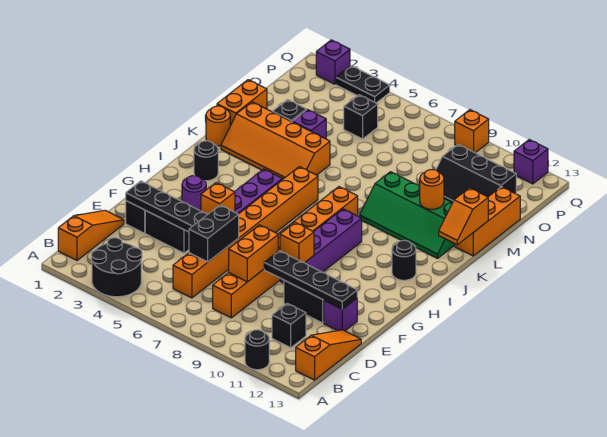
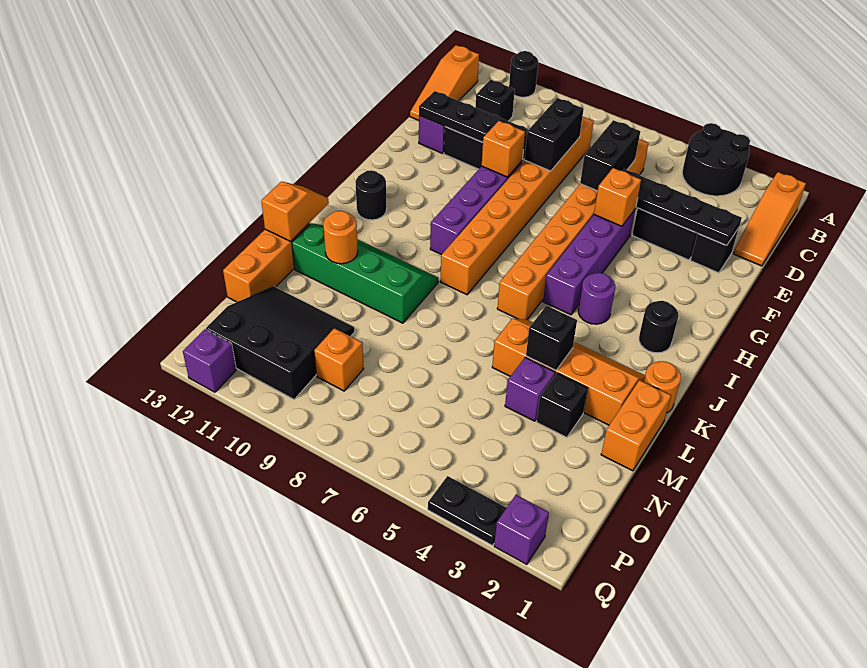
orange brick D8:E8 level 2 -> black brick D8:E8 level 2
purple round brick G3 level 1 -> purple round brick I4 level 1
black slope N10:O12 level 1 top O -> black slope N10:P12 level 1 top P
black brick O5 level 1 -> black brick L4 level 2
orange brick Q9 level 1 -> orange brick O9 level 1

